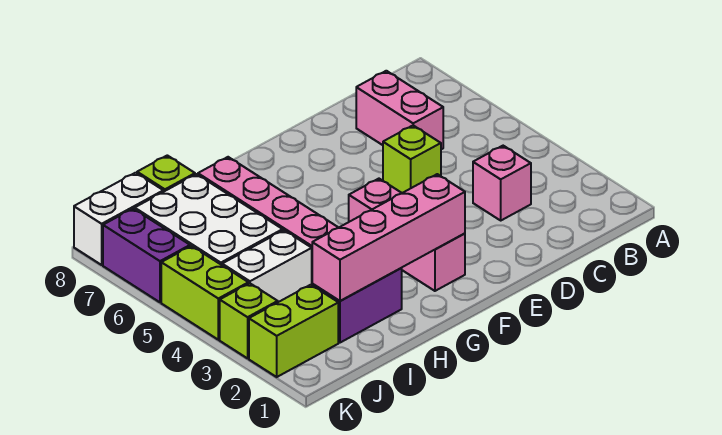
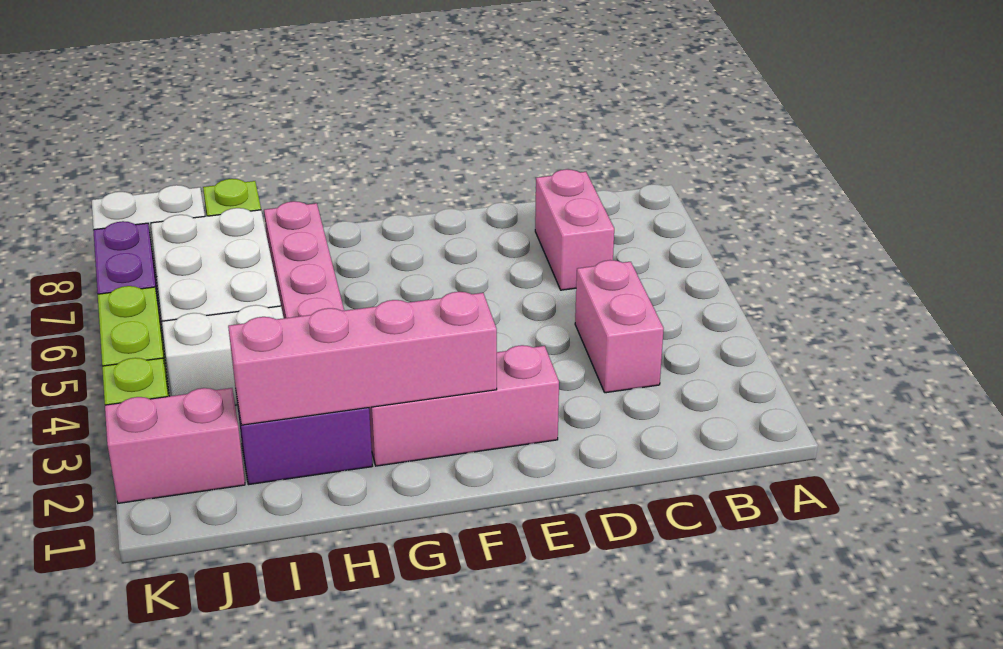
pink brick C3 level 1 -> pink brick C3:C4 level 1
lime brick D5 level 1 -> none
pink brick F2:F4 level 1 -> pink brick E2:G2 level 1
lime brick J2:K2 level 1 -> pink brick J2:K2 level 1

